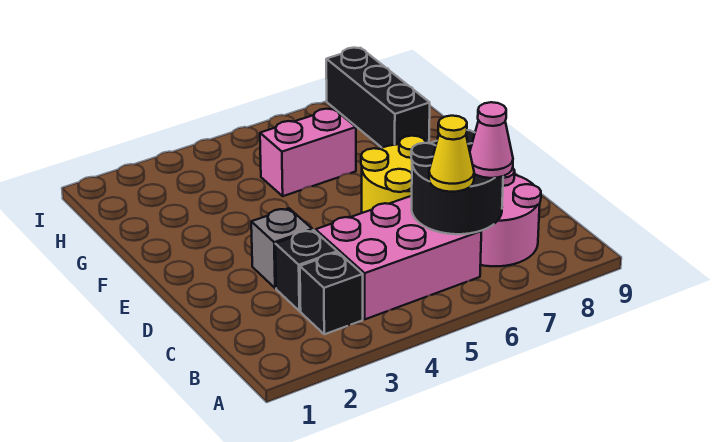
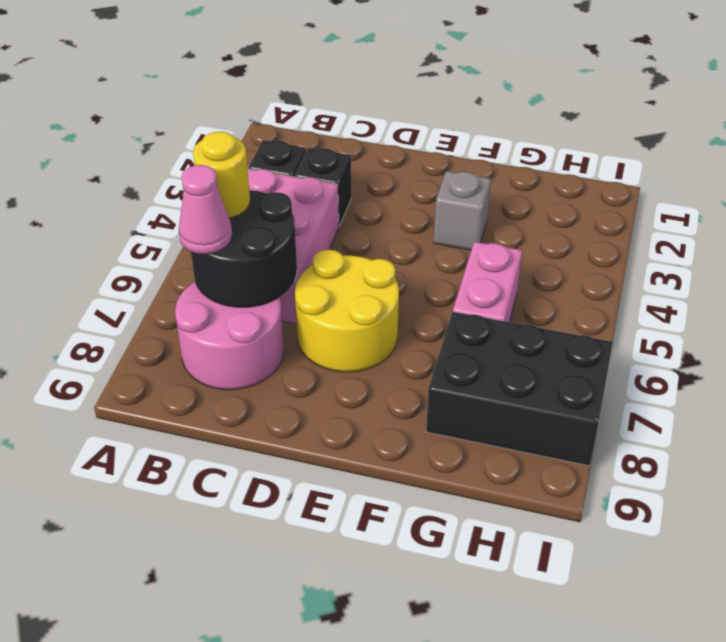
yellow cone B6 level 3 -> yellow round brick B6 level 3
grey brick D3 level 1 -> grey brick F3 level 1
black brick G8:I8 level 1 -> black brick G7:I8 level 1

